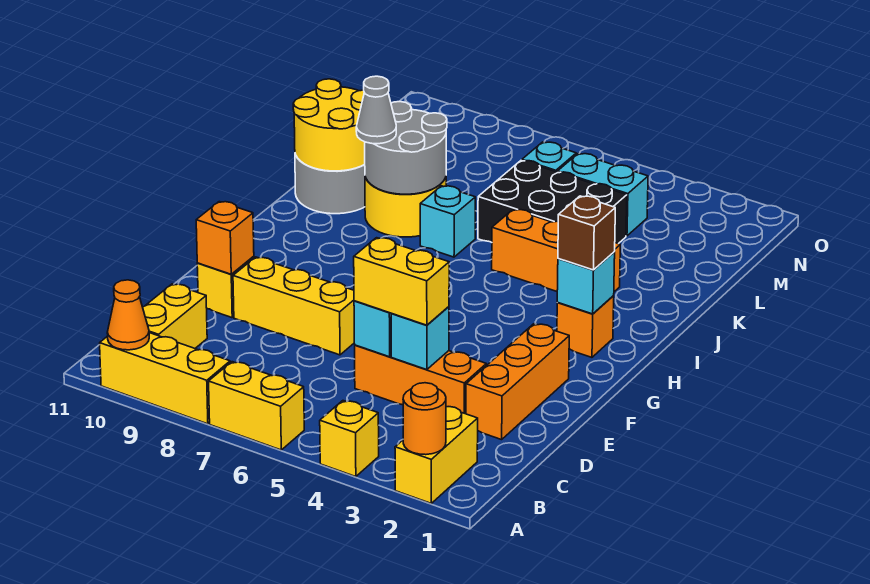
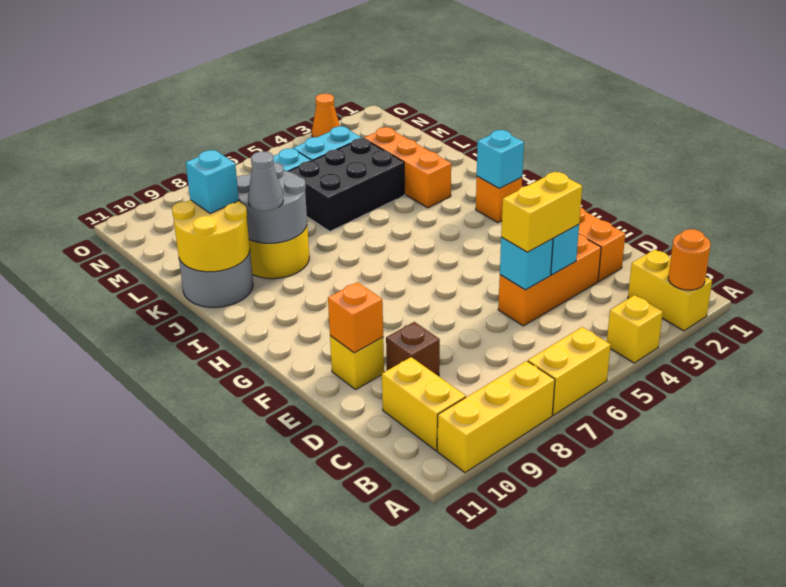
orange cone A10 level 2 -> orange cone O3 level 1
yellow brick E7:E9 level 1 -> none
brown brick H2 level 3 -> brown brick D9 level 1
orange brick J3:J5 level 1 -> orange brick J3:L3 level 1
cyan brick J7 level 1 -> cyan brick K10 level 3

